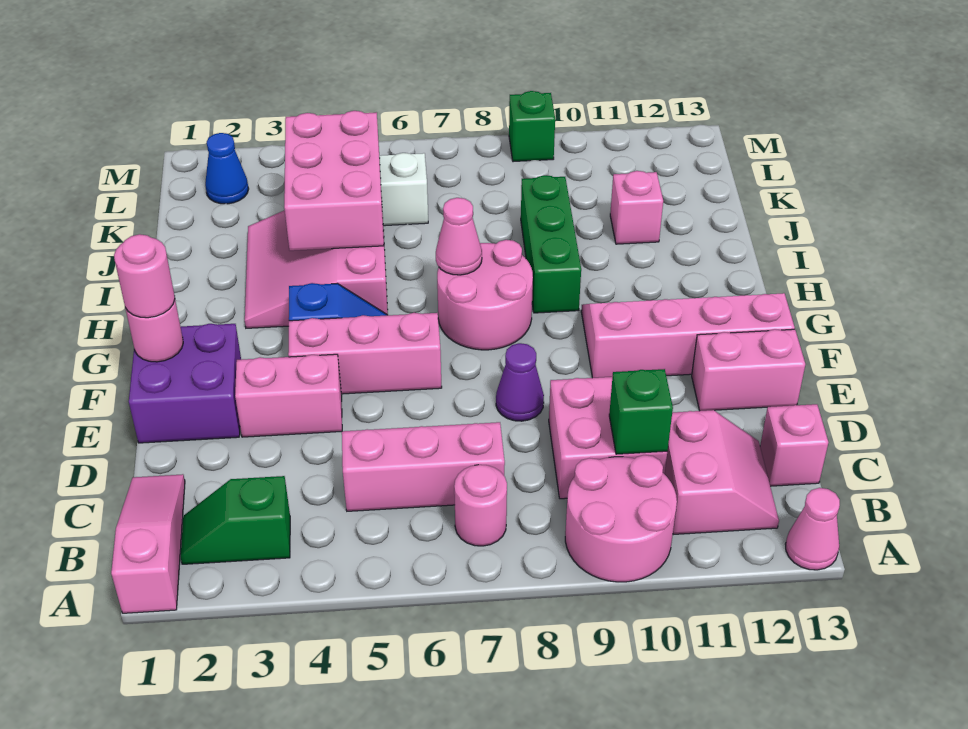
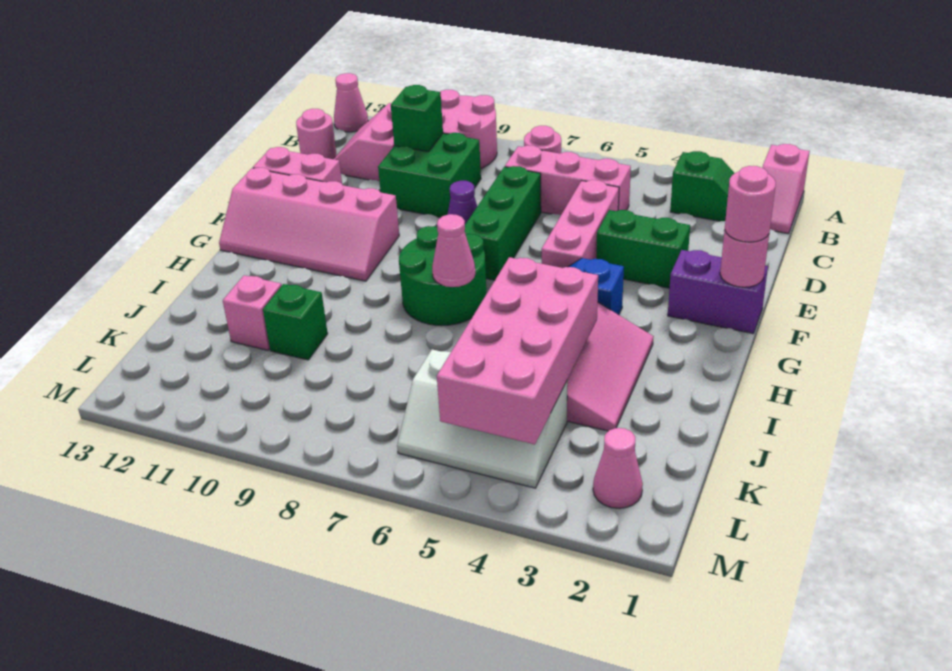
pink slope A1:C1 level 1 top A -> pink slope A1:B1 level 1 top A
pink brick C9:D10 level 1 -> green brick C9:D10 level 1
pink brick C13 level 1 -> pink round brick C13 level 1
purple brick E1:F2 level 1 -> purple brick F1:F2 level 1
pink brick E3:E4 level 1 -> green brick E3:E4 level 1
pink brick F4:F6 level 1 -> pink brick D5:F5 level 1
pink round brick G7:H8 level 1 -> green round brick G7:H8 level 1
green brick H9:J9 level 1 -> green brick D7:F7 level 1
pink brick I4:K5 level 2 -> pink brick I4:L5 level 2
blue cone L2 level 1 -> pink cone L2 level 1
green brick M9 level 1 -> green brick J10 level 1

